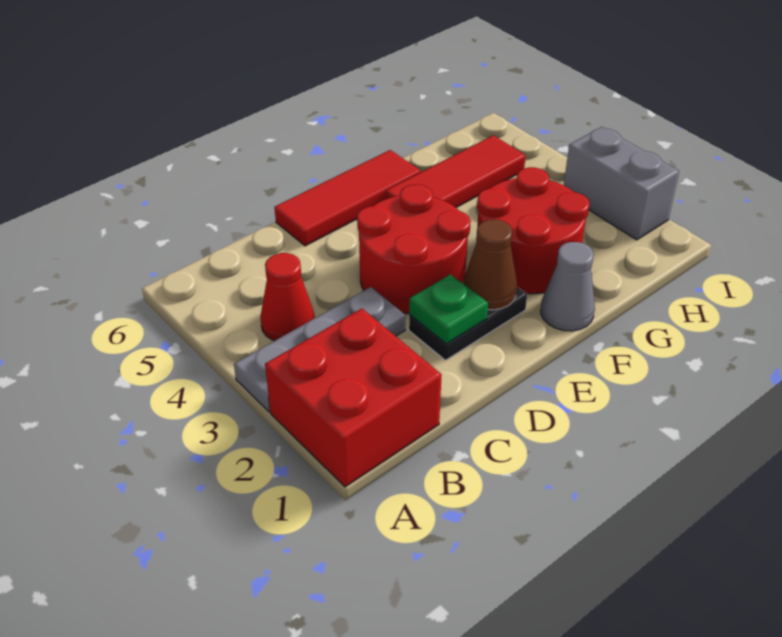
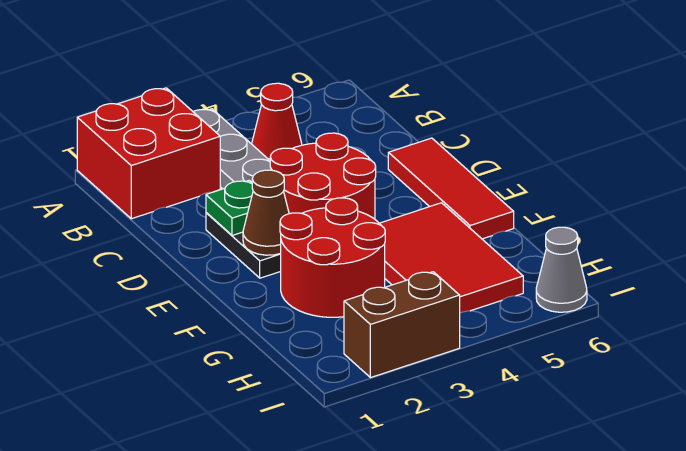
grey cone F1 level 1 -> grey cone I6 level 1
red tile F5:H5 level 1 -> red tile F4:H5 level 1
grey brick I2:I3 level 1 -> brown brick I2:I3 level 1

